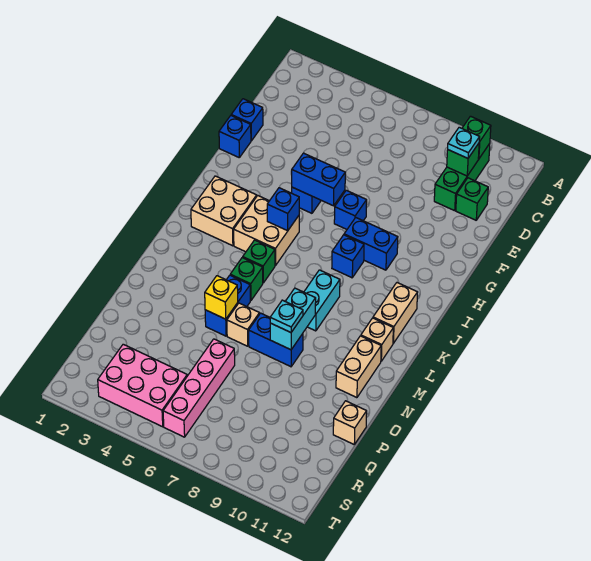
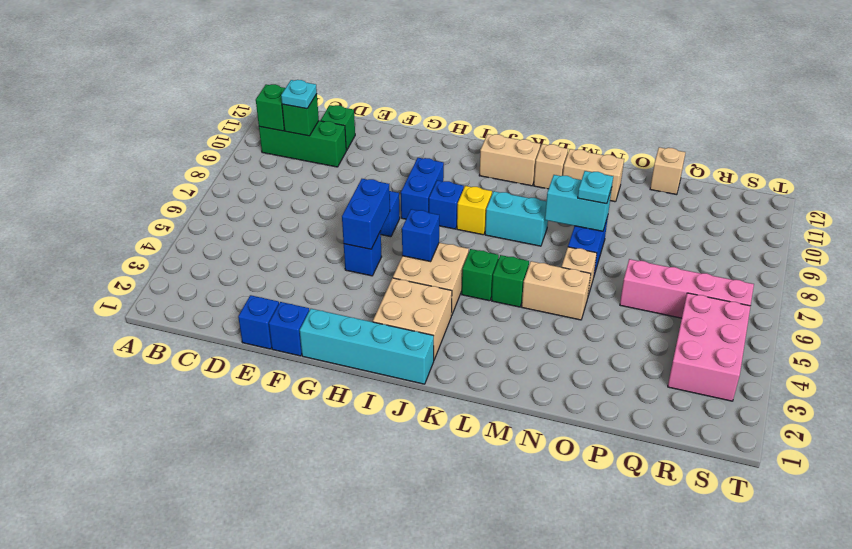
none -> cyan brick G1:J1 level 1
blue brick M5:N5 level 1 -> tan brick M5:N5 level 1
yellow brick N5 level 2 -> yellow brick J8 level 1

